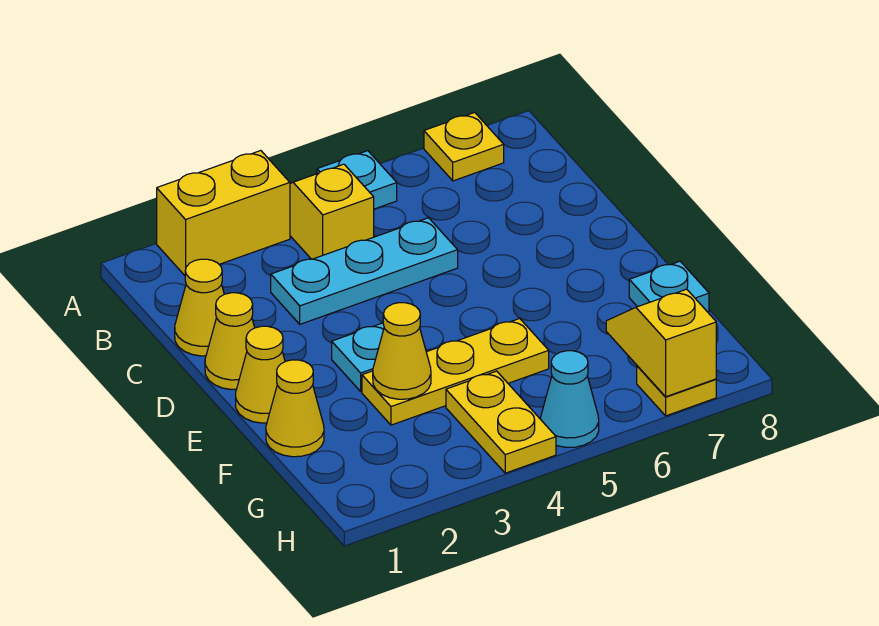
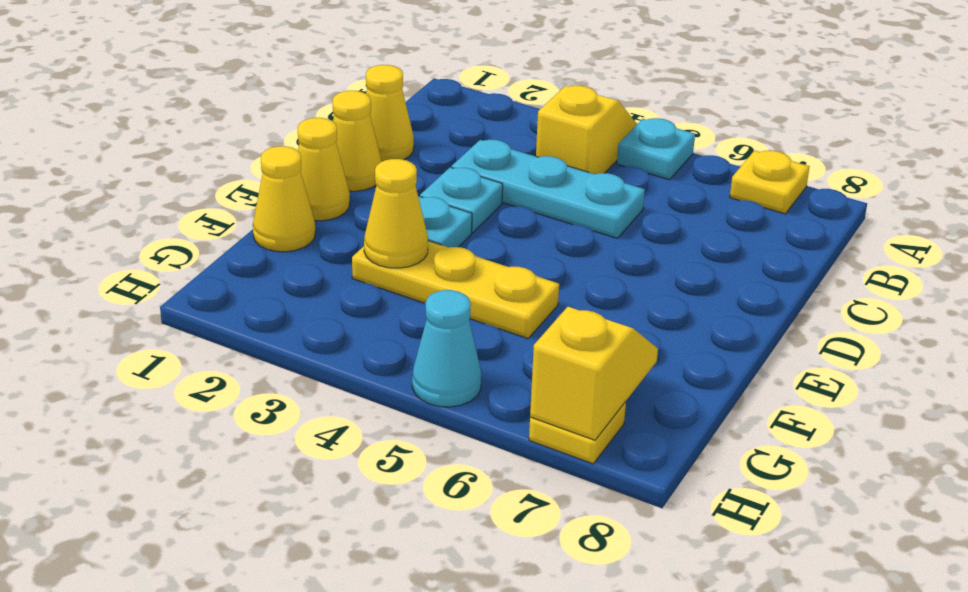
yellow brick A2:A3 level 1 -> none
cyan plate F8 level 1 -> cyan plate D3 level 1
yellow plate G4:H4 level 1 -> none

